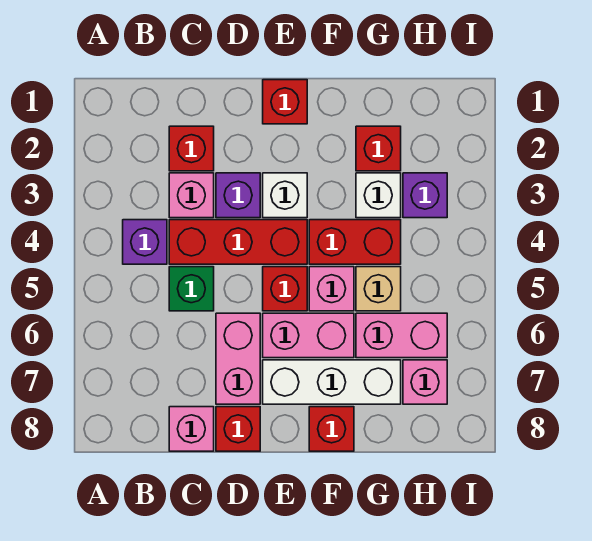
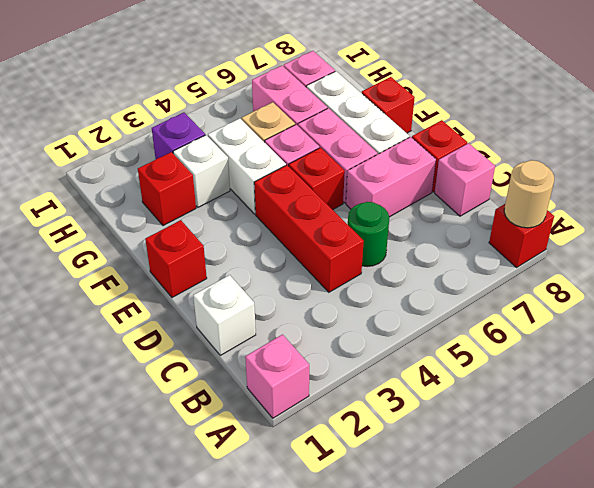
none -> tan round brick A8 level 2
purple brick B4 level 1 -> none
red brick C2 level 1 -> red brick A8 level 1
pink brick C3 level 1 -> pink brick A1 level 1
green brick C5 level 1 -> green round brick C5 level 1
purple brick D3 level 1 -> none
white brick E3 level 1 -> white brick C1 level 1
red brick F4:G4 level 1 -> white brick F4:G4 level 1

